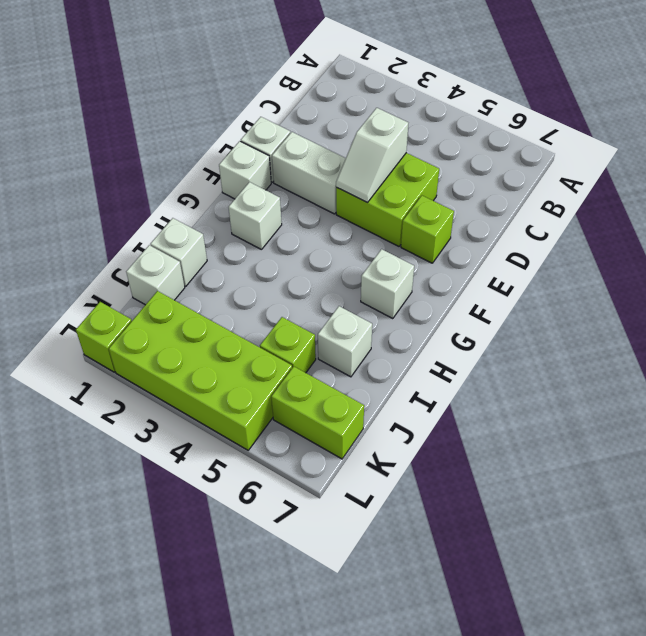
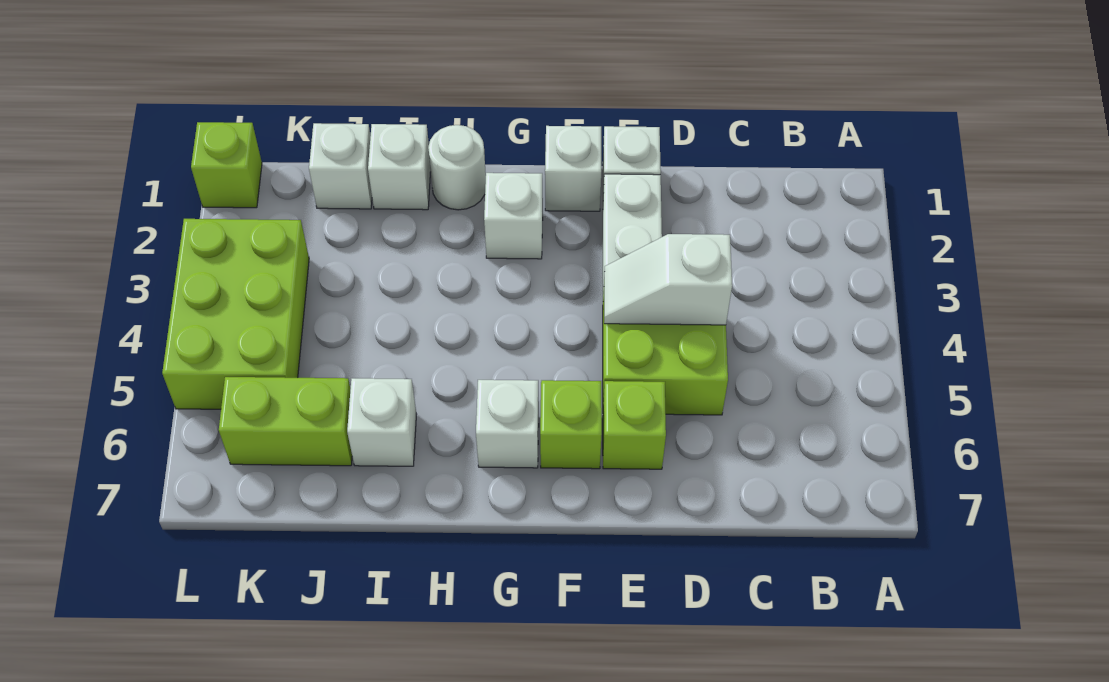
none -> white round brick H1 level 1
lime brick J5 level 1 -> lime brick F6 level 1
lime brick K2:L5 level 1 -> lime brick K3:L5 level 1
lime brick K6:K7 level 1 -> lime brick J6:K6 level 1

